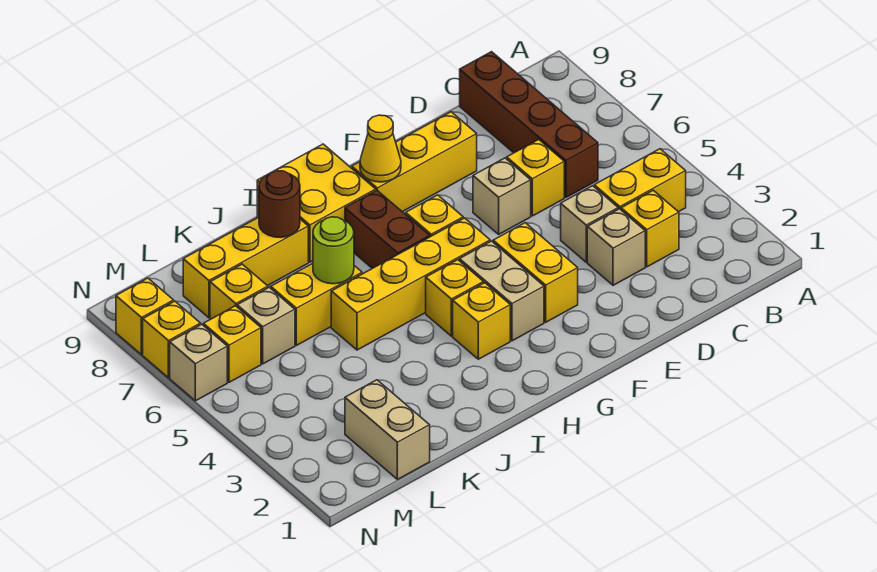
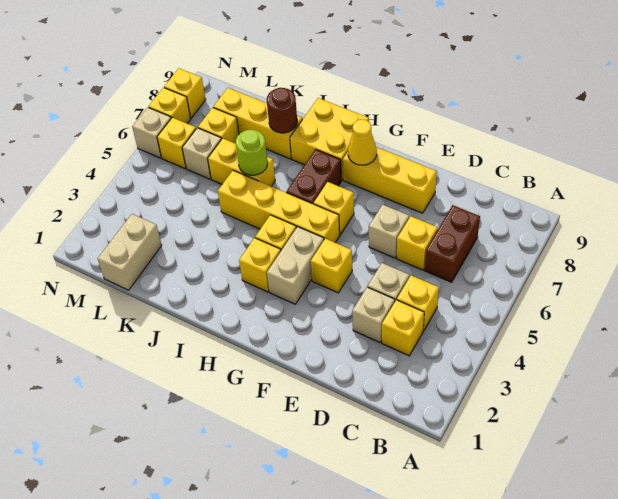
yellow brick B4:C4 level 1 -> yellow brick C4 level 1
brown brick C6:C9 level 1 -> brown brick C6:C7 level 1
yellow brick F3:F4 level 1 -> yellow brick F4 level 1

